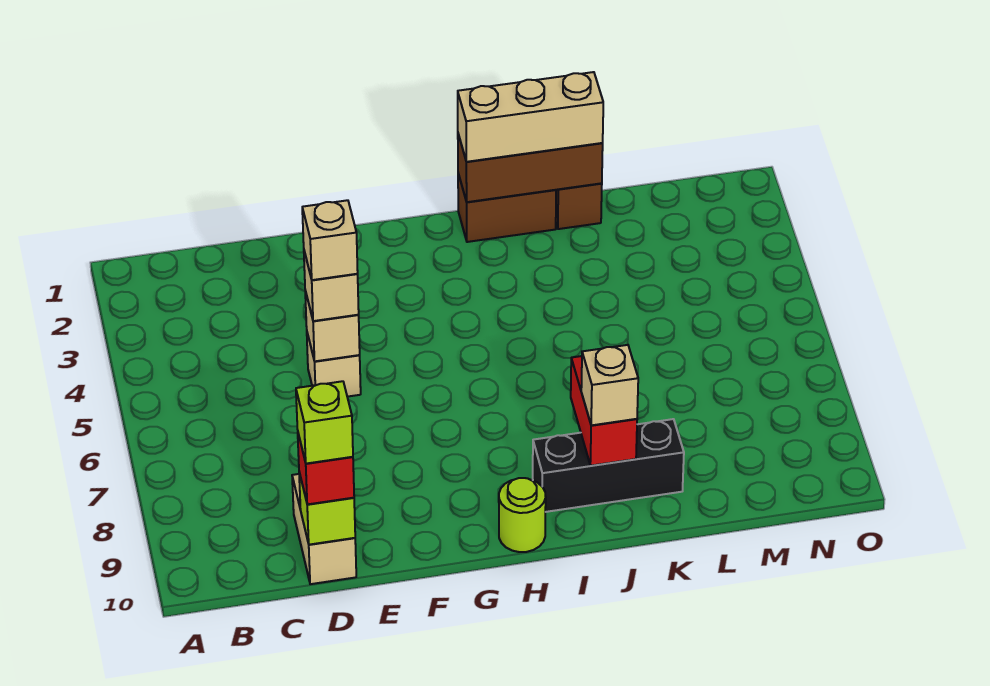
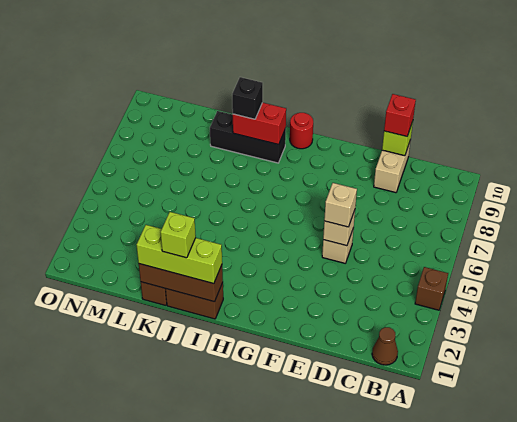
none -> brown brick A4 level 1
none -> brown cone B1 level 1
lime brick D10 level 4 -> lime brick J1 level 4
tan brick E5 level 4 -> none
lime round brick H10 level 1 -> red round brick H10 level 1
tan brick I1:K1 level 3 -> lime brick I1:K1 level 3
red brick J8:J9 level 2 -> red brick I9:J9 level 2
tan brick J9 level 3 -> black brick J9 level 3

